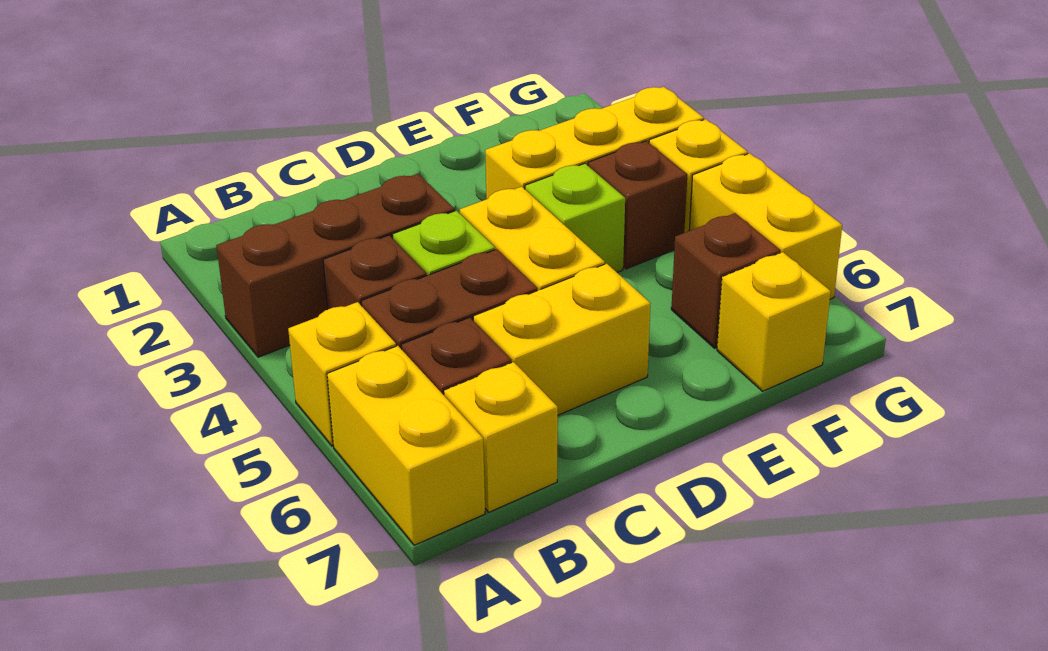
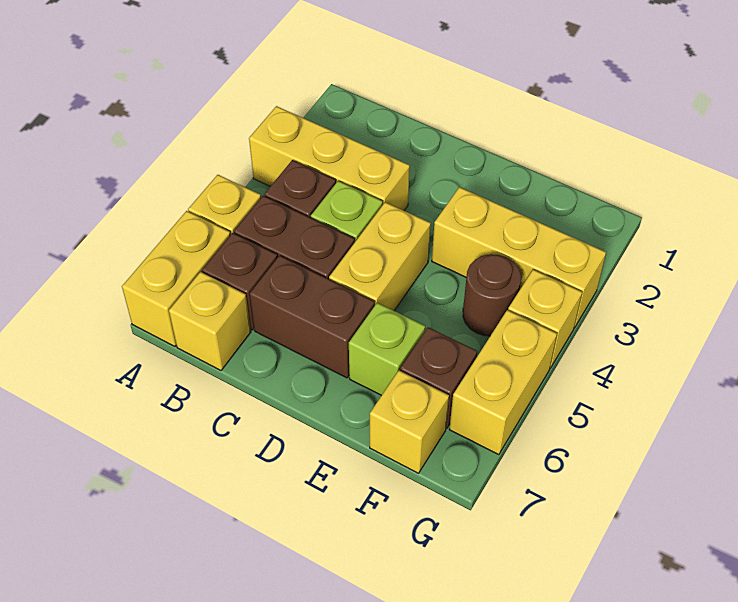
brown brick A3:C3 level 1 -> yellow brick A3:C3 level 1
yellow brick C6:D6 level 1 -> brown brick C6:D6 level 1
lime brick E4 level 1 -> lime brick E6 level 1
brown brick F4 level 1 -> brown round brick F4 level 1

